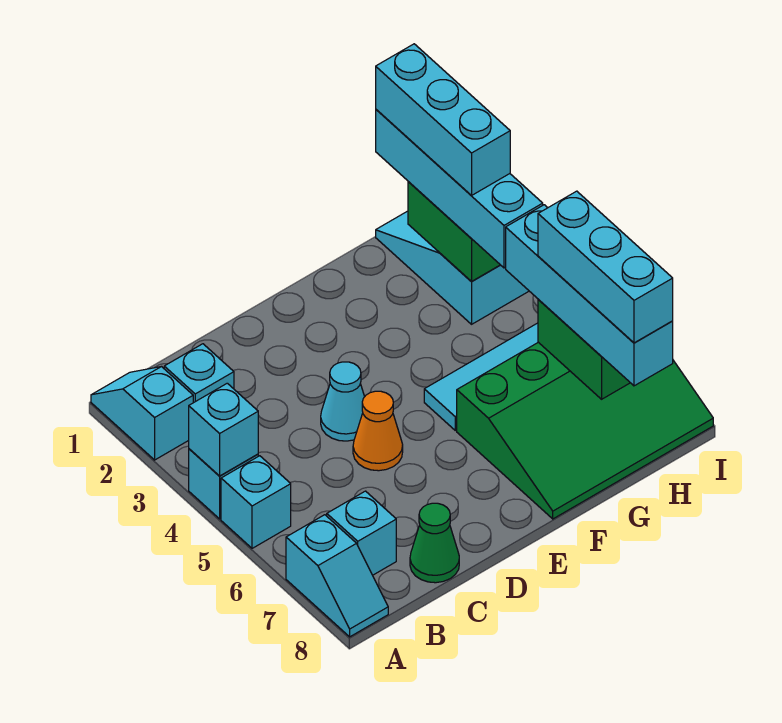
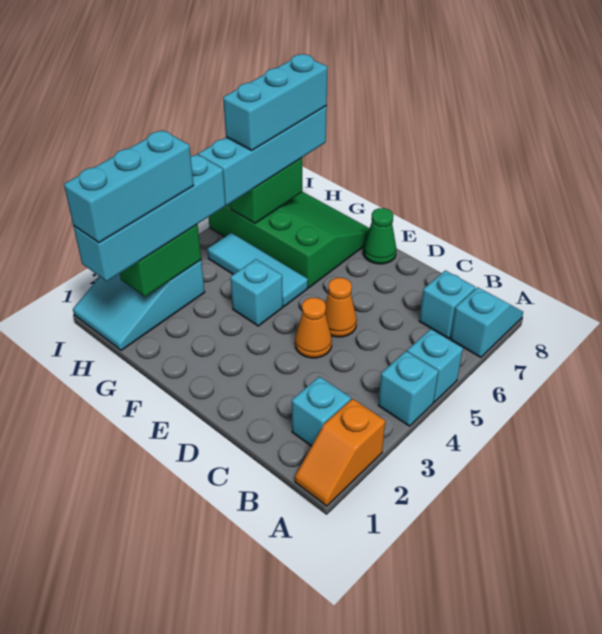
cyan slope A1:A2 level 1 top 2 -> orange slope A1:A2 level 1 top 2
cyan brick A4 level 2 -> cyan brick F4 level 1
green cone C8 level 1 -> green cone E8 level 1
cyan cone D4 level 1 -> orange cone D4 level 1

